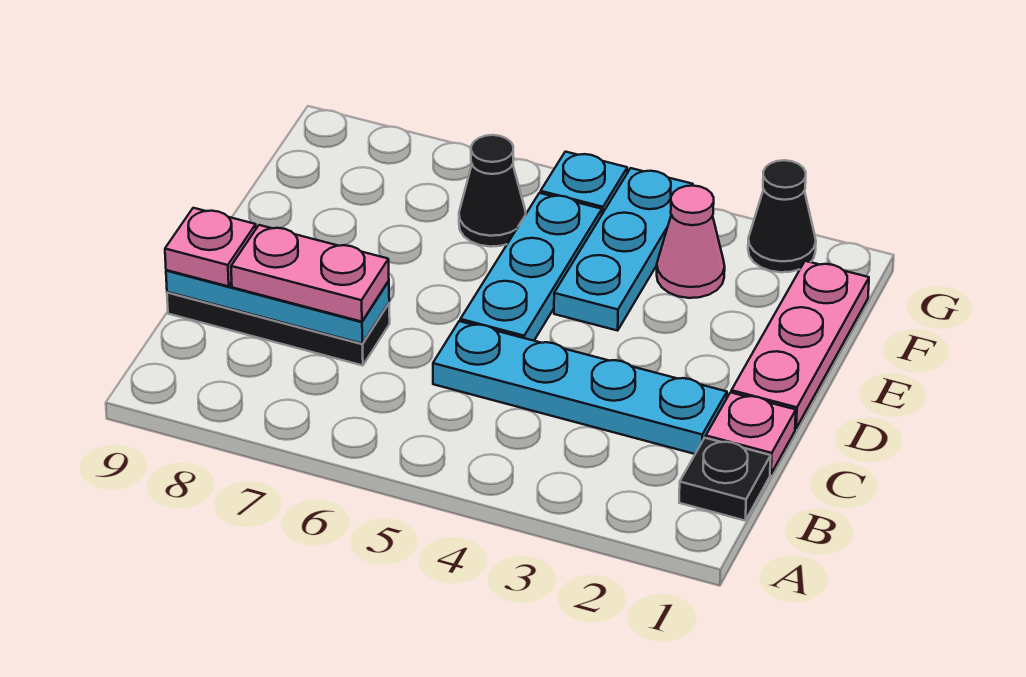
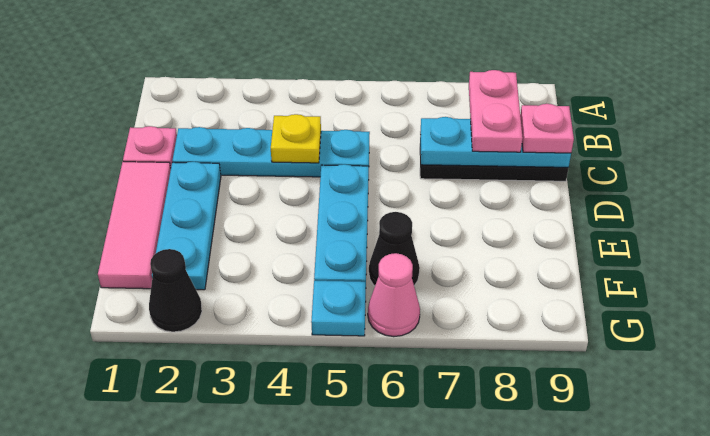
black plate B1 level 1 -> none
none -> yellow plate C4 level 2
pink plate C7:C8 level 3 -> pink plate B8:C8 level 3
pink plate D1:F1 level 1 -> pink tile D1:F1 level 1
cyan plate E4:G4 level 1 -> cyan plate D2:F2 level 1
pink cone F3 level 1 -> pink cone G6 level 1

